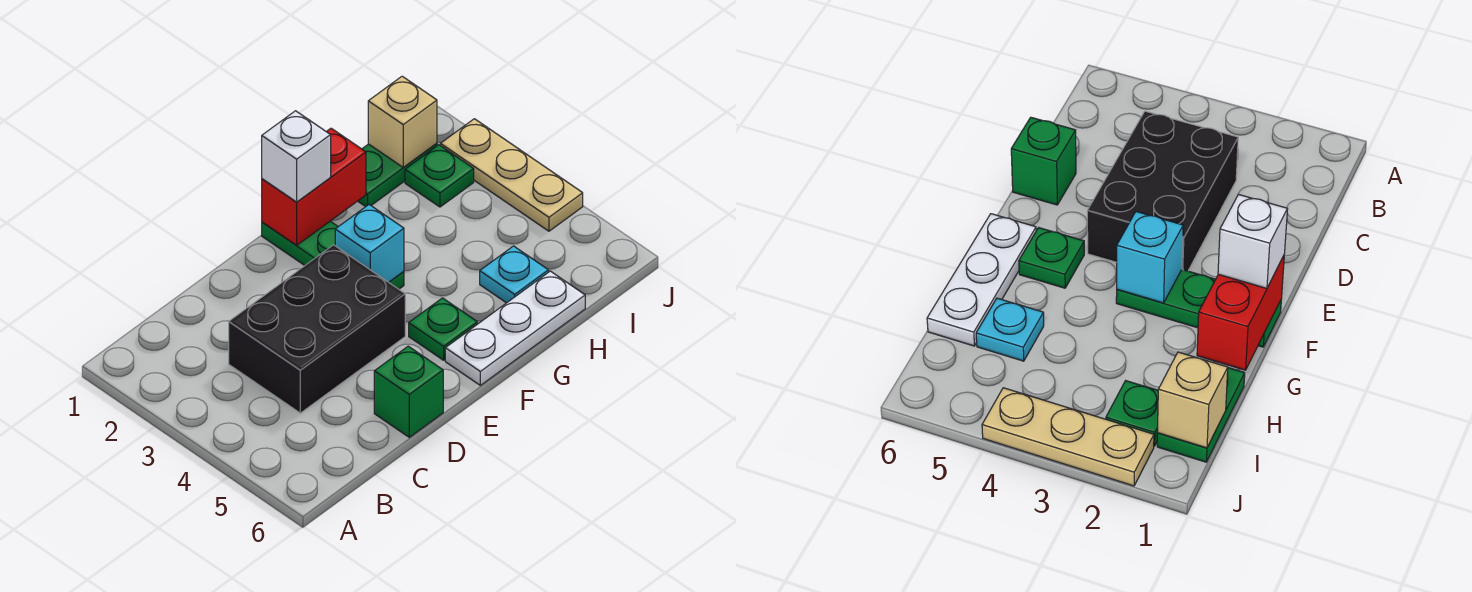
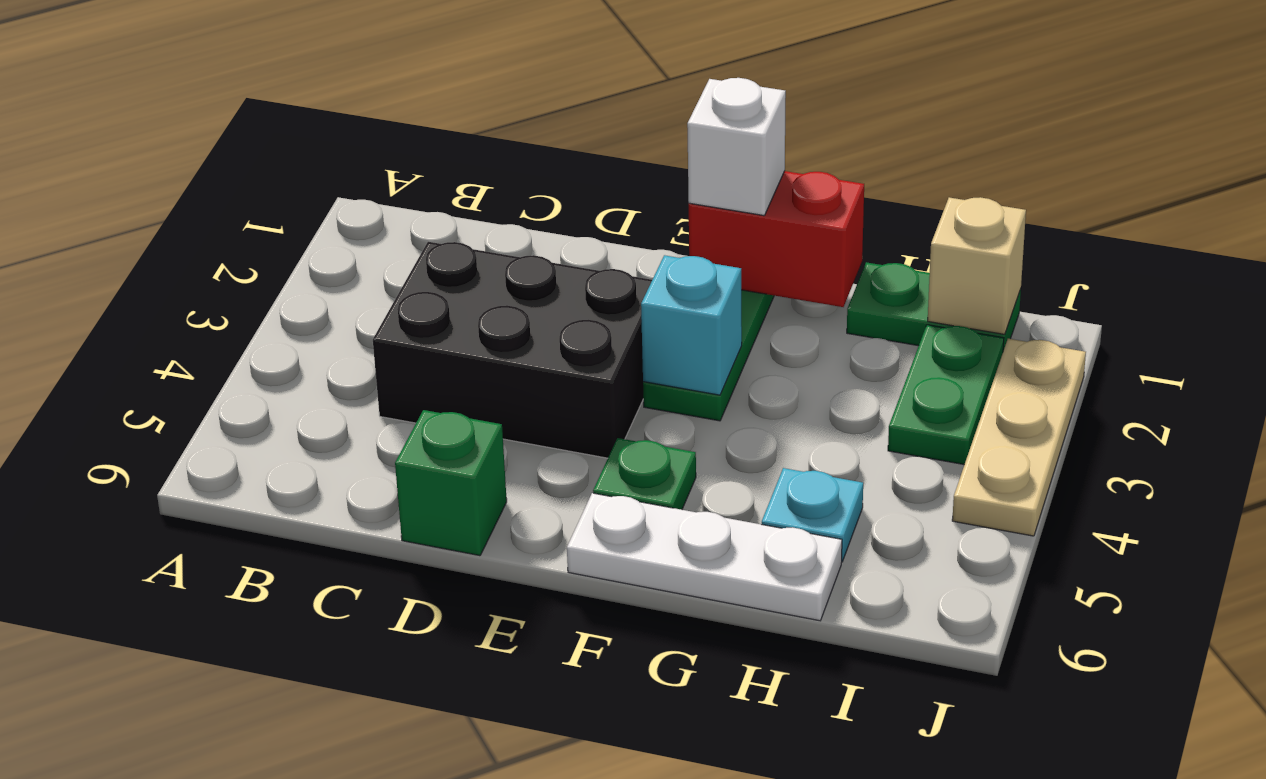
green plate I2 level 1 -> green plate I2:I3 level 1

